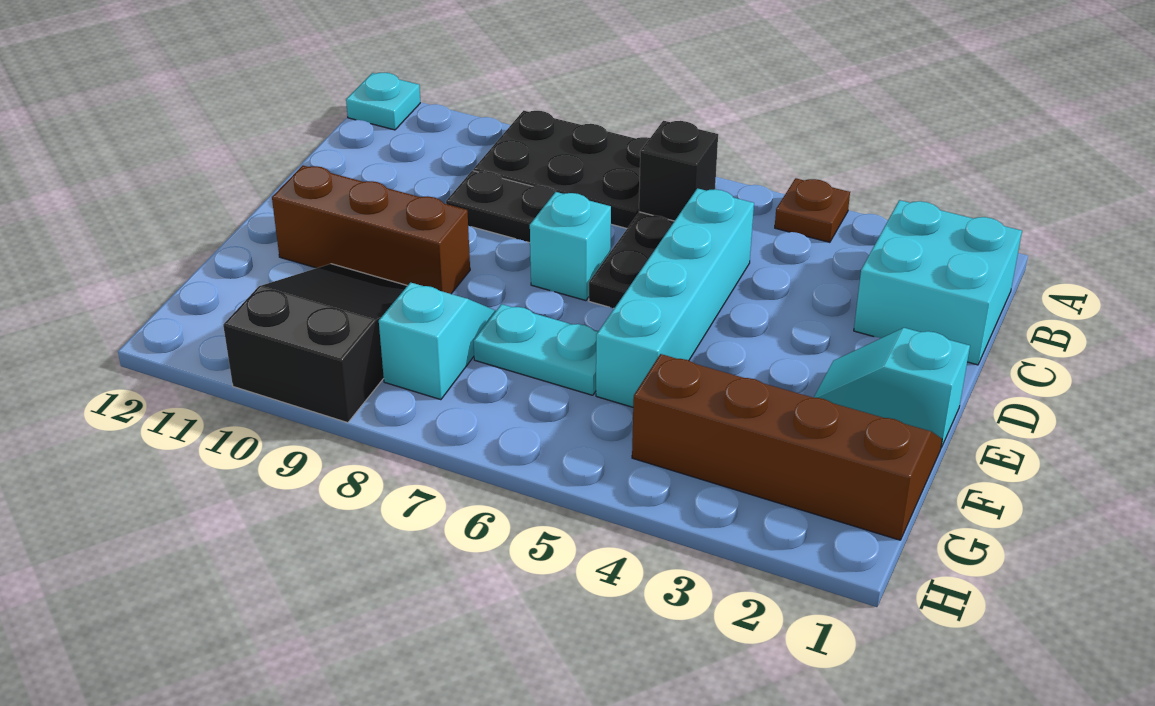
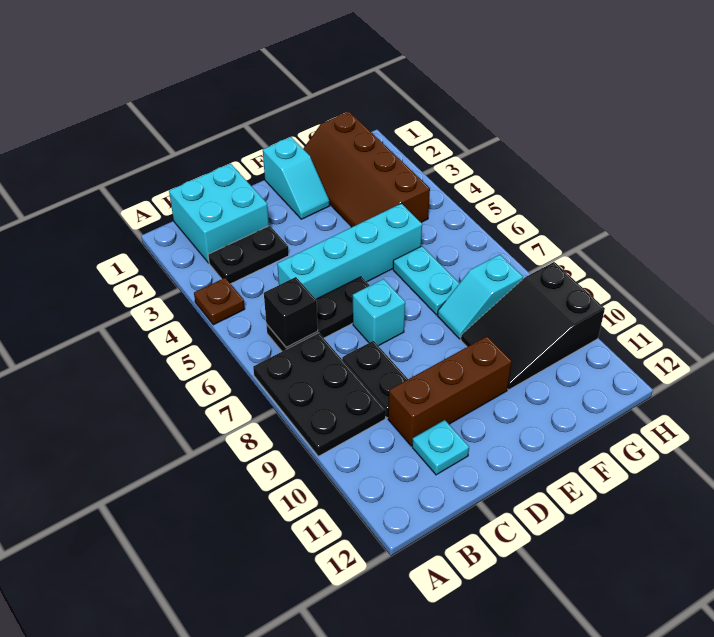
cyan plate A12 level 1 -> cyan plate C11 level 1
none -> black plate B3:C3 level 1
brown brick E9:E11 level 1 -> brown brick C10:E10 level 1

